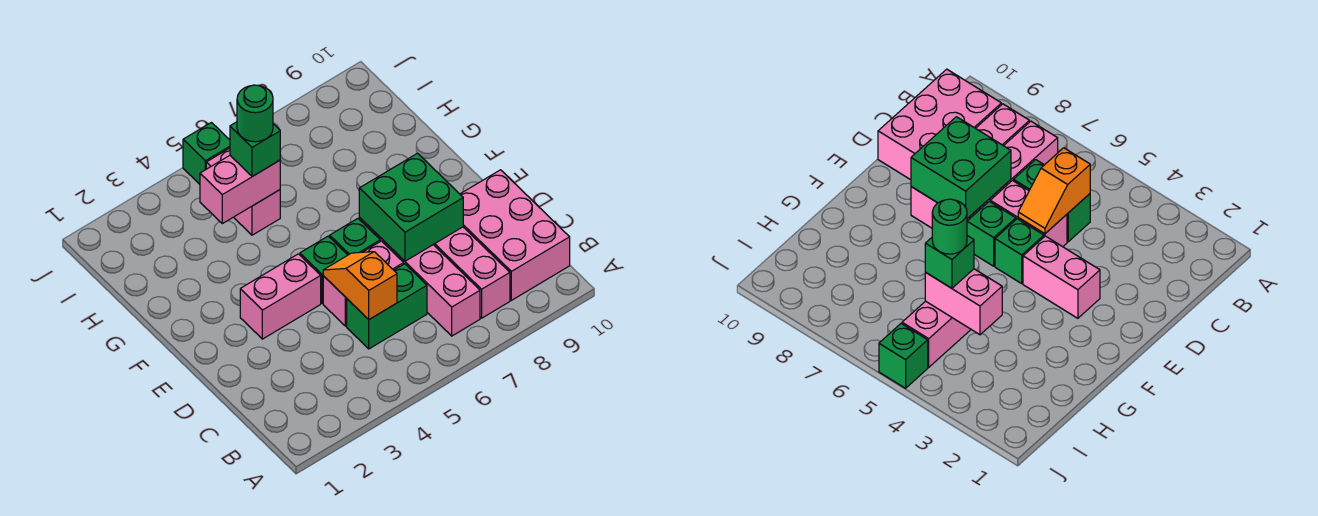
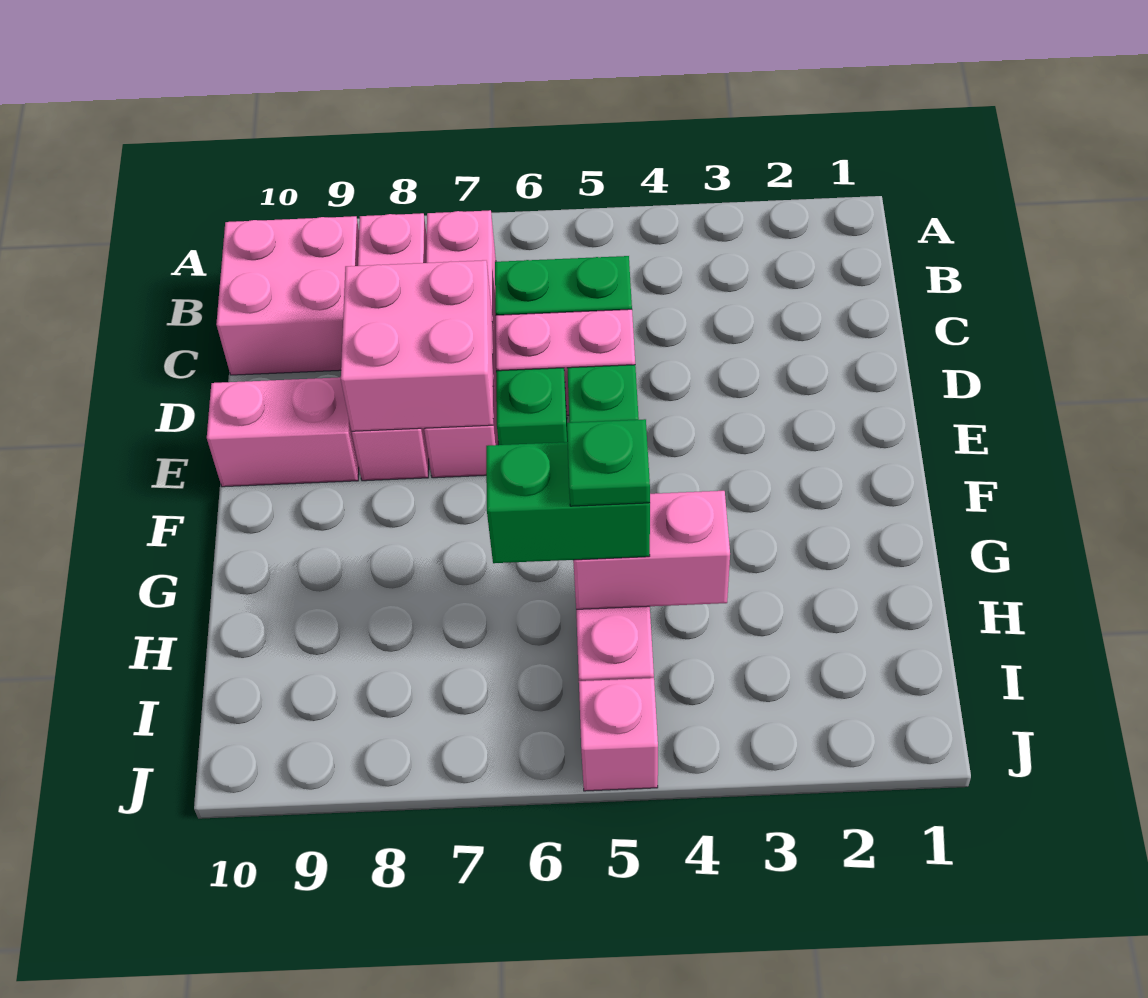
pink brick B9:D10 level 1 -> pink brick B9:C10 level 1
orange slope C5:D5 level 2 top C -> none
green brick D7:E8 level 2 -> pink brick D7:E8 level 2
pink brick E3:E4 level 1 -> pink brick E9:E10 level 1
green brick H5 level 3 -> green brick H5:H6 level 3
green round brick H5 level 4 -> green plate H5 level 4
green brick J5 level 1 -> pink brick J5 level 1

